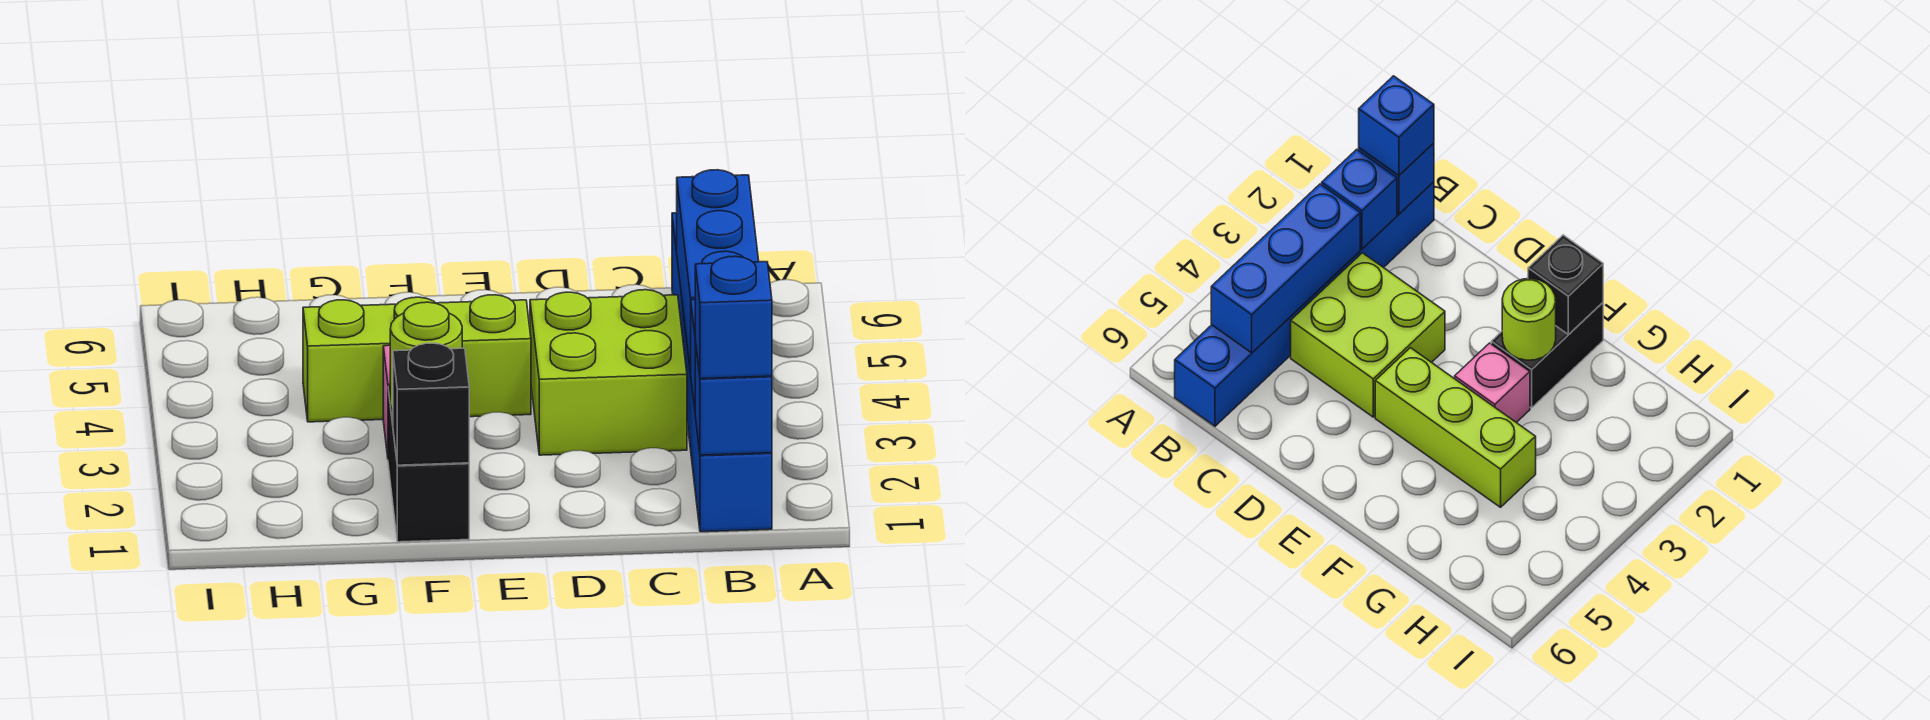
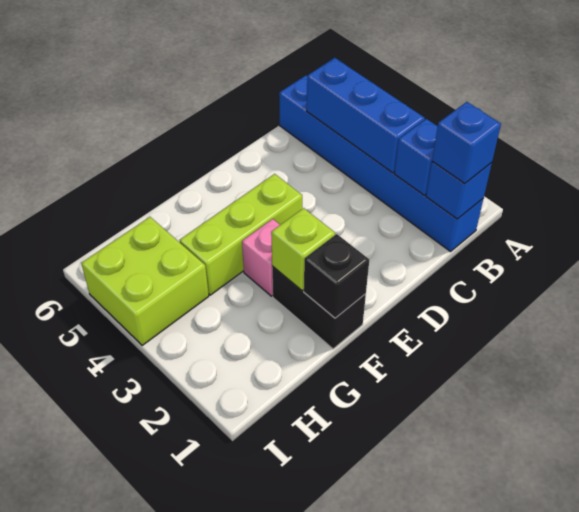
lime brick C3:D4 level 1 -> lime brick H4:I5 level 1
lime round brick F2 level 2 -> lime brick F2 level 2

